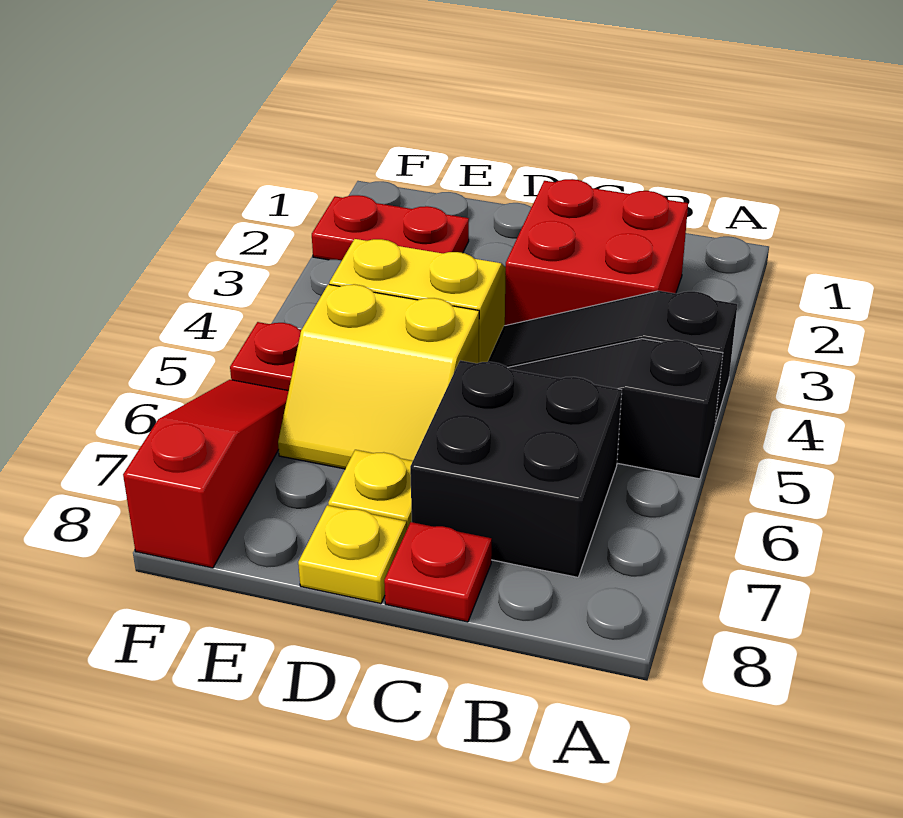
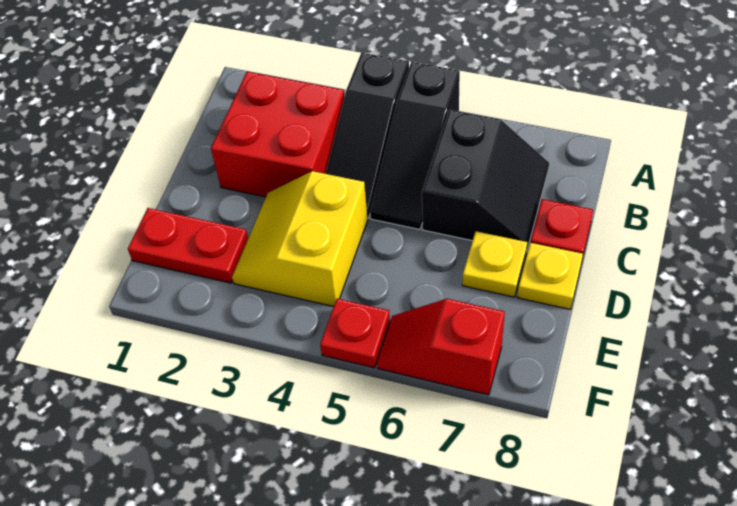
black brick B6:C7 level 1 -> black slope B6:C7 level 1 top 6
yellow slope D5:E6 level 1 top 5 -> none
red plate E2:F2 level 1 -> red plate E1:E2 level 1
red slope F6:F8 level 1 top 8 -> red slope F6:F7 level 1 top 7

